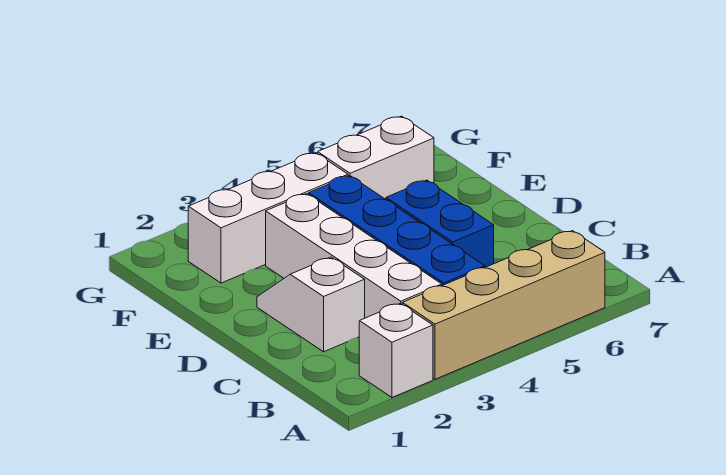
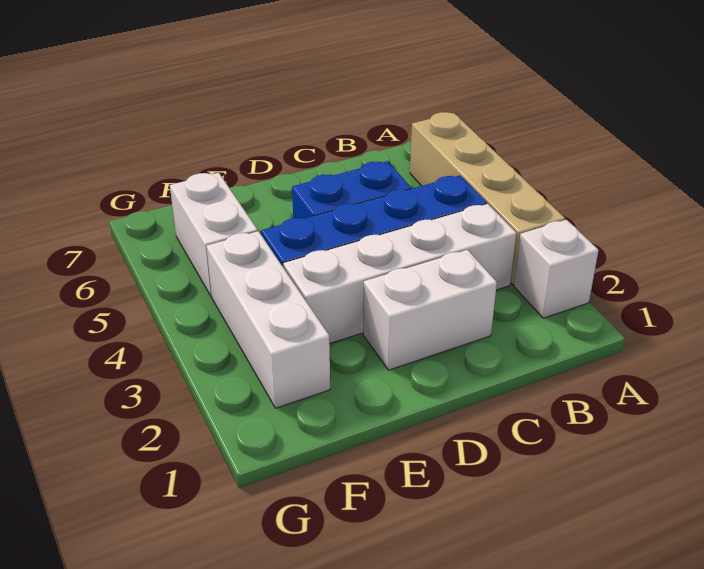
white slope C2:D2 level 1 top C -> white brick C2:D2 level 1

